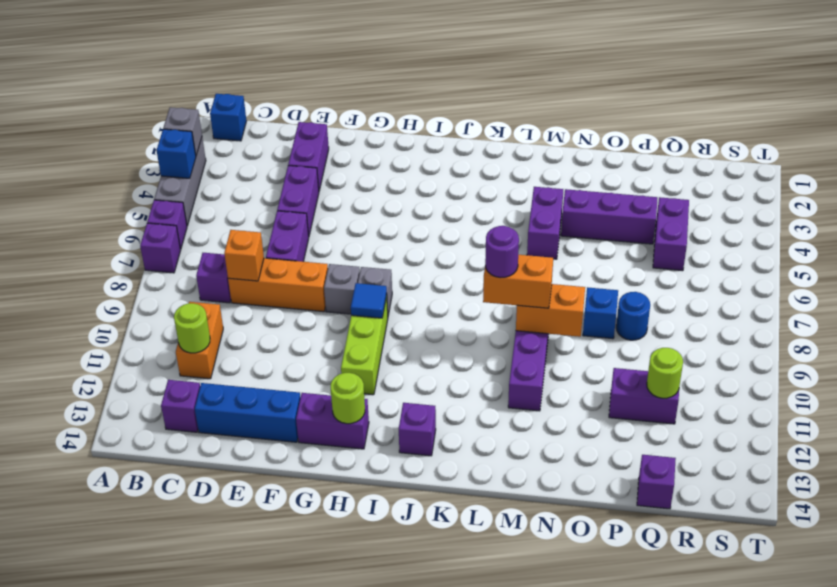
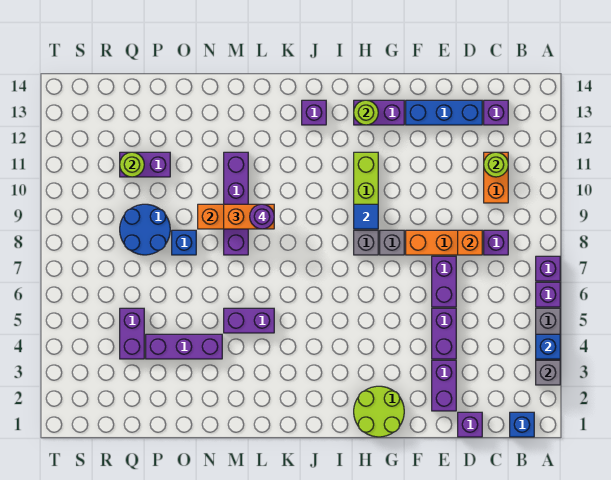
none -> lime round brick G1:H2 level 1
purple brick M4:M5 level 1 -> purple brick L5:M5 level 1
blue round brick P8 level 1 -> blue round brick P8:Q9 level 1
purple brick Q14 level 1 -> purple brick D1 level 1

